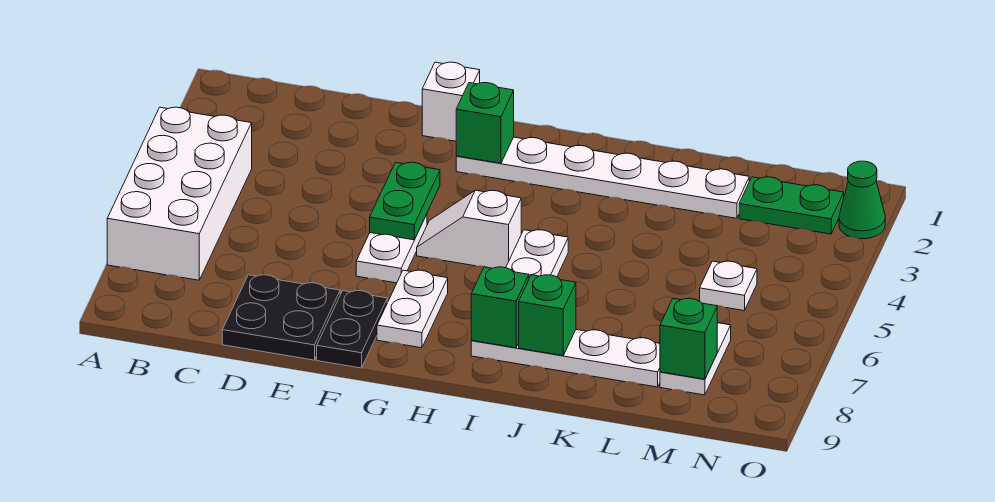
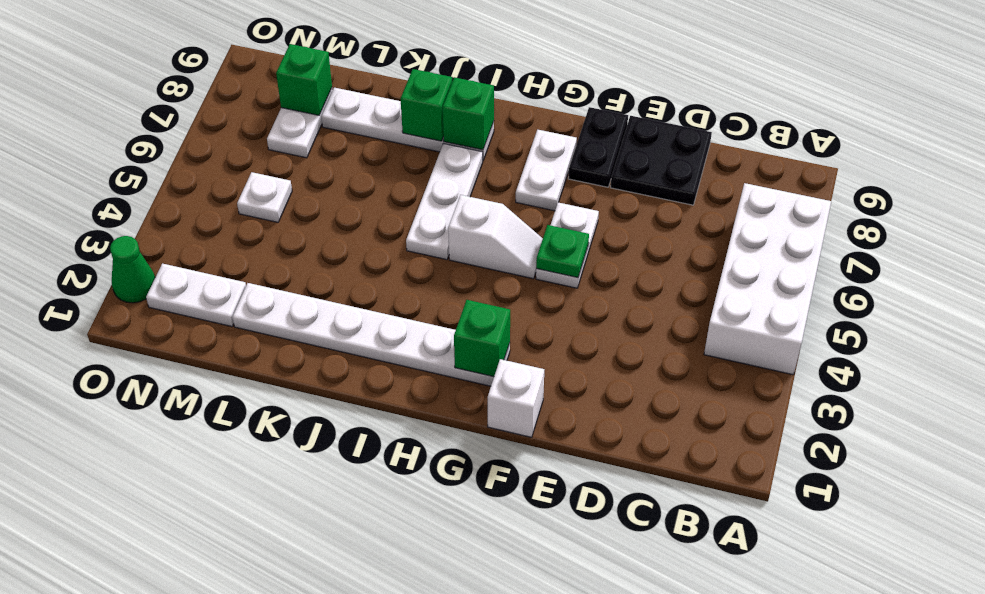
green plate F4:F5 level 2 -> green plate F5 level 2
green plate M2:N2 level 1 -> white plate M2:N2 level 1

